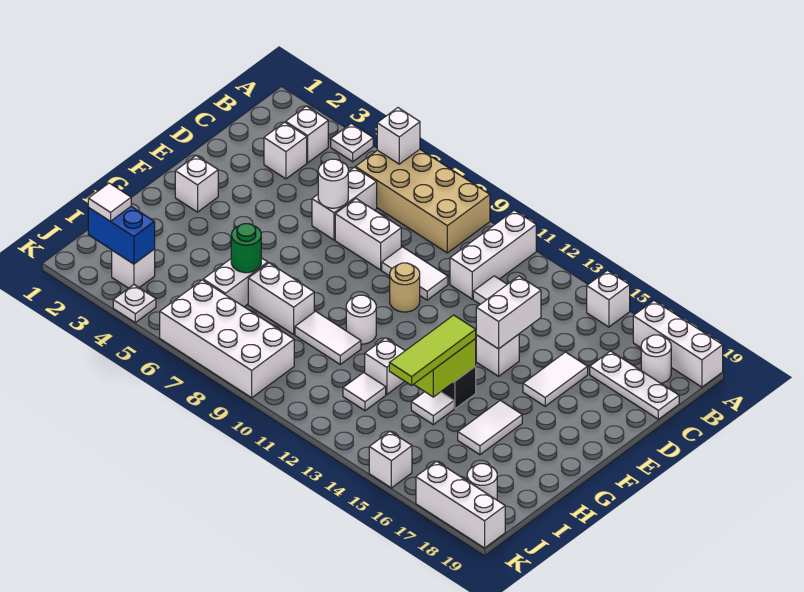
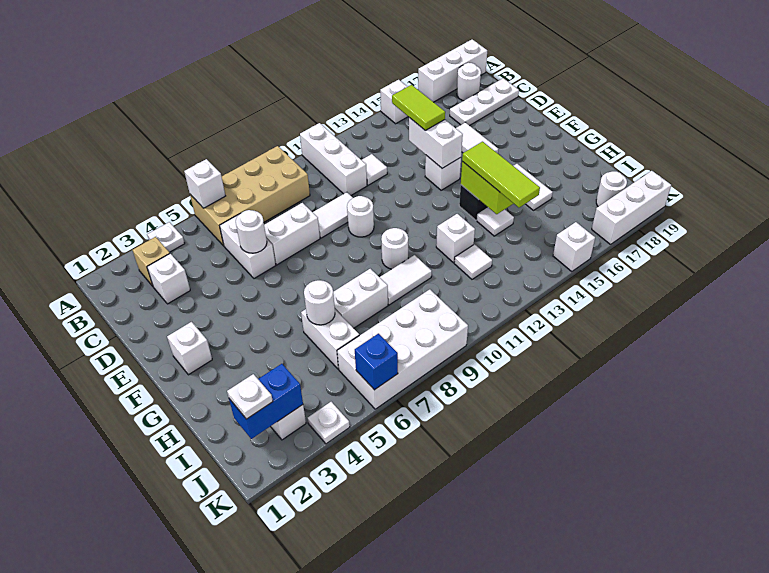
white brick B3 level 1 -> tan brick B3 level 1
none -> lime tile C14:D14 level 3
tan round brick E10 level 1 -> white round brick E10 level 1
green round brick H6 level 2 -> white round brick H6 level 2
white tile J2 level 3 -> white plate J2 level 3
none -> blue brick K6 level 2

